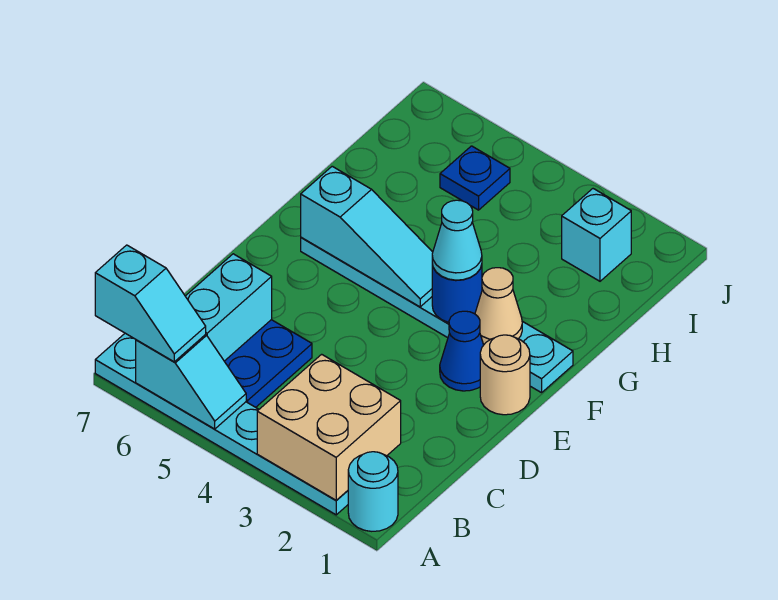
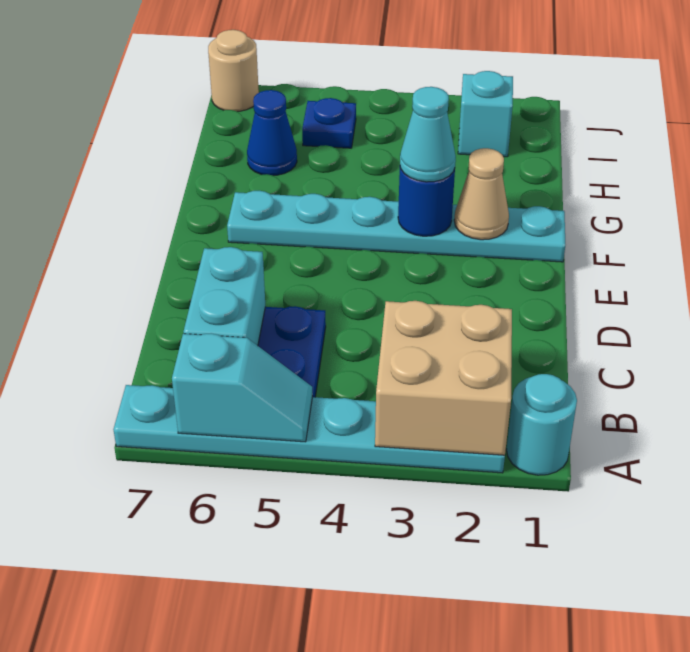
cyan slope A6:A7 level 3 top 7 -> none
tan round brick E1 level 1 -> tan round brick J7 level 1
blue cone E2 level 1 -> blue cone H6 level 1
cyan slope F4:F6 level 2 top 6 -> none

